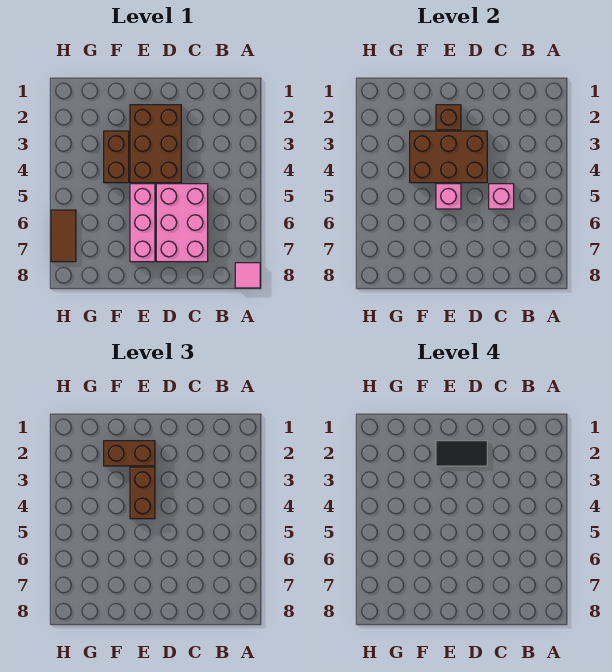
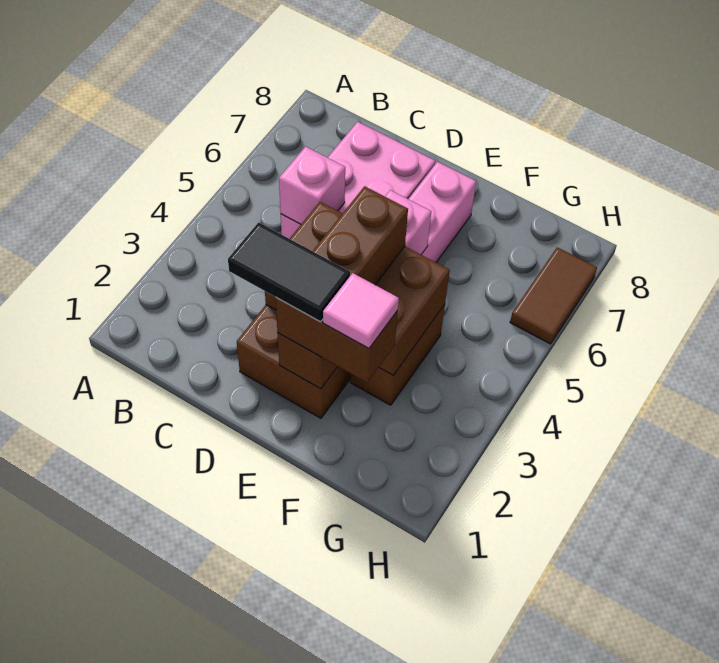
pink tile A8 level 1 -> pink tile F2 level 4

